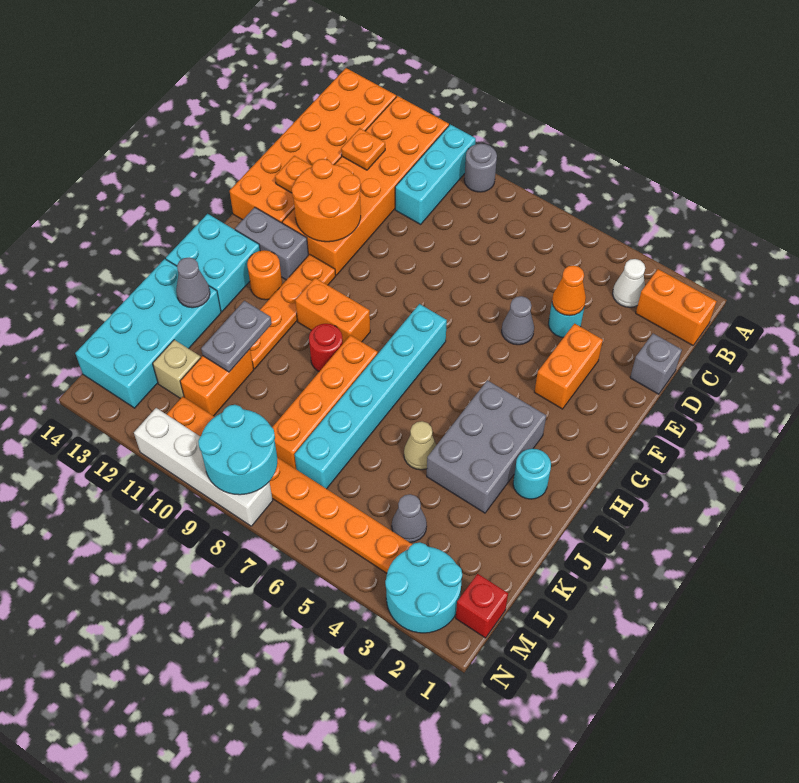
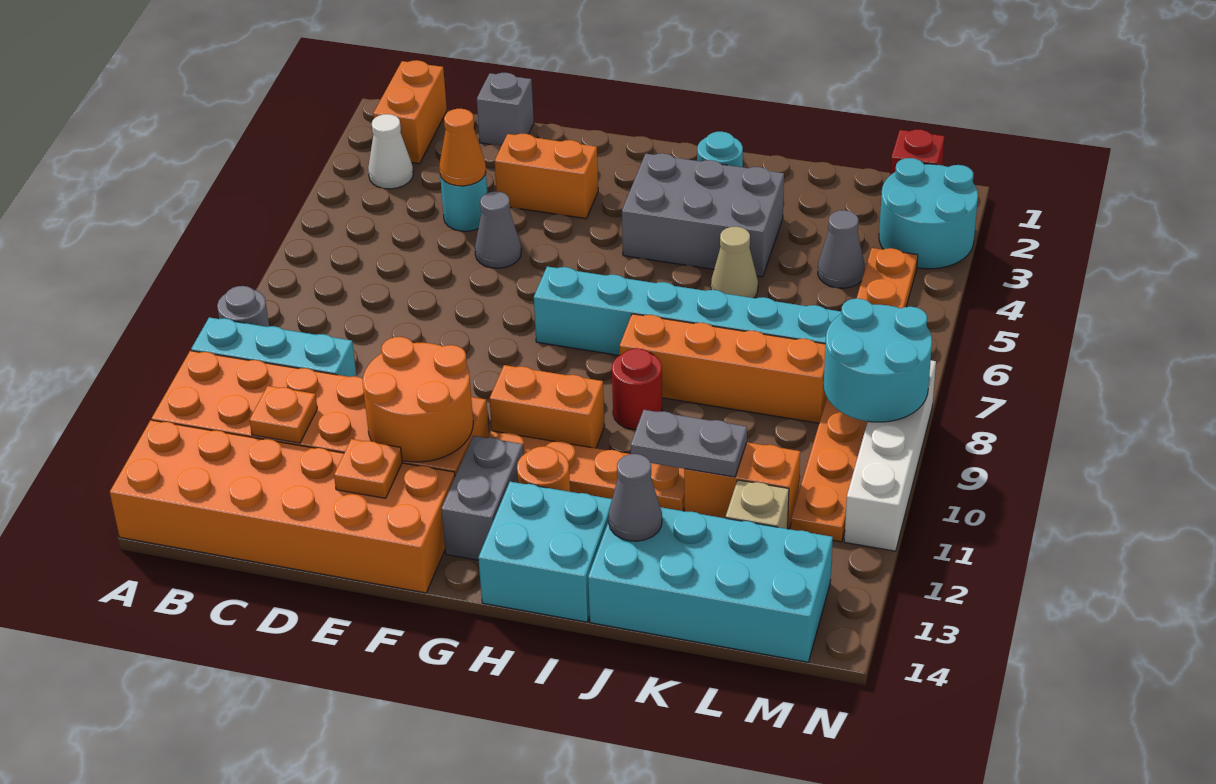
orange brick H9:H10 level 1 -> orange brick G10:H10 level 1

